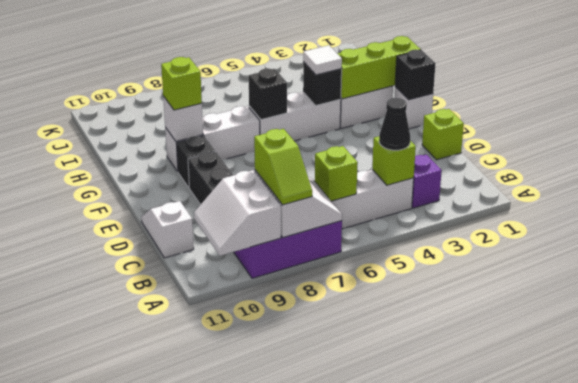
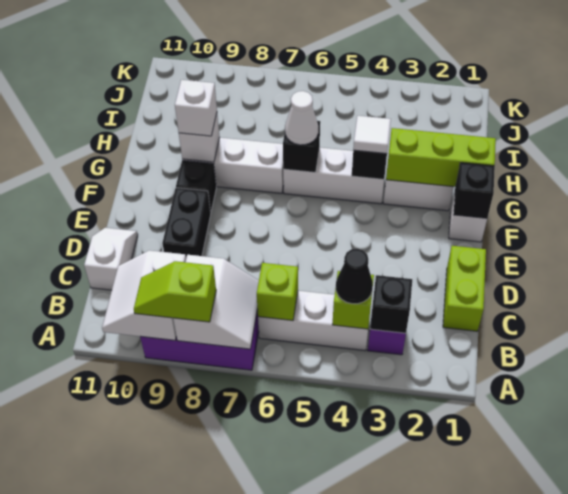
lime slope A8:B8 level 3 top B -> lime slope A8:A9 level 3 top 8
none -> black brick B3 level 2
lime brick D1 level 1 -> lime brick C1:D1 level 1
none -> white cone G6 level 3
lime brick G9 level 3 -> white brick G9 level 3

